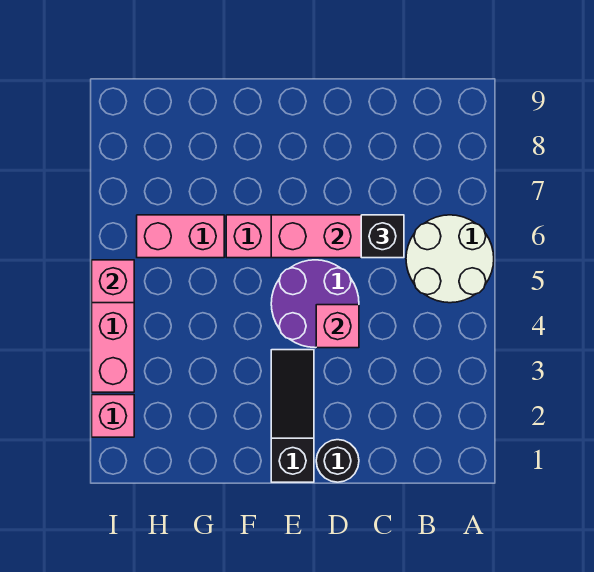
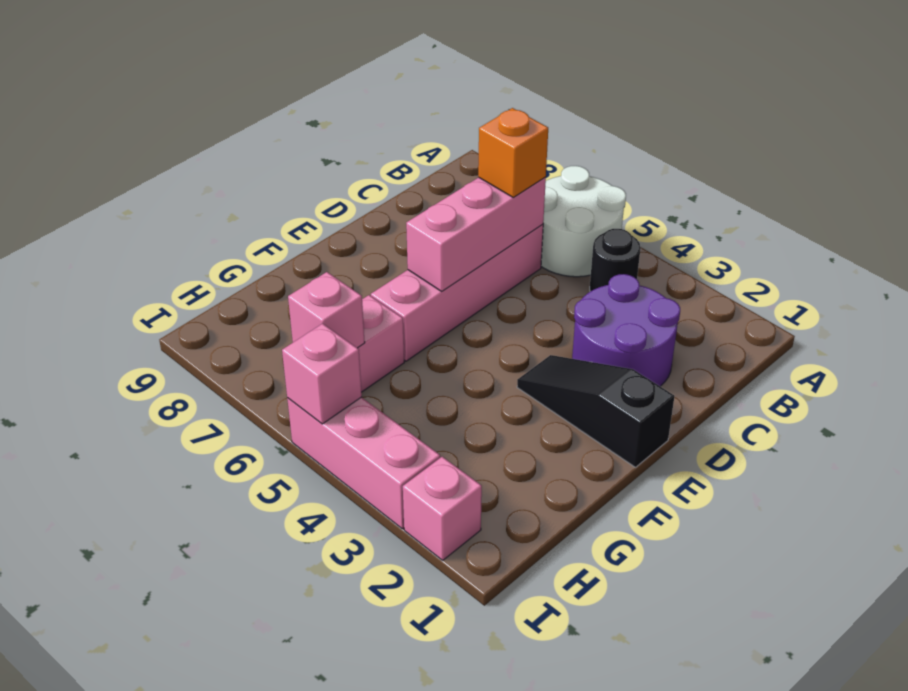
black brick C6 level 3 -> orange brick C6 level 3
black round brick D1 level 1 -> black round brick B4 level 1
purple round brick D4:E5 level 1 -> purple round brick C2:D3 level 1
pink brick D4 level 2 -> pink brick H6 level 2

